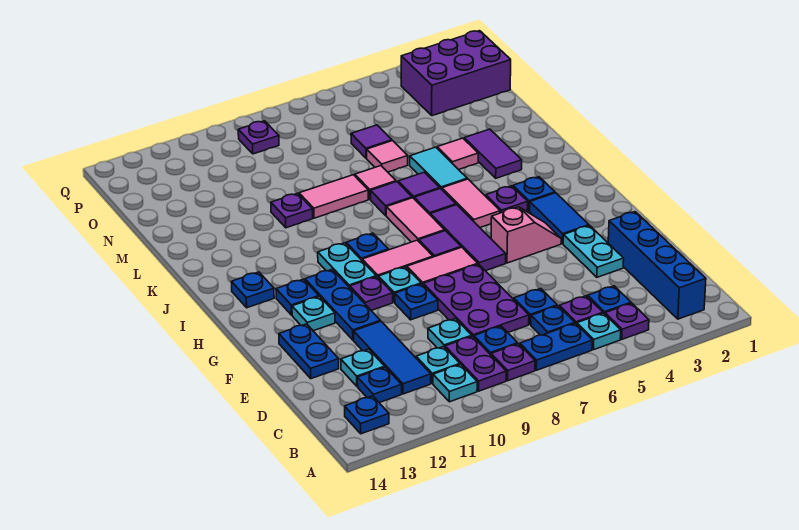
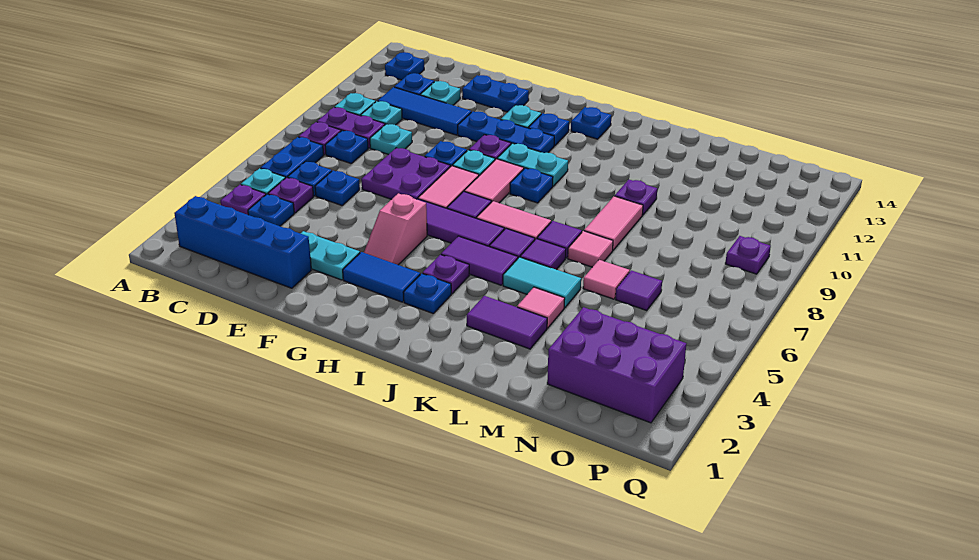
purple plate D7:F8 level 1 -> purple plate E7:F8 level 1
pink tile I5:J5 level 1 -> purple tile I5:J5 level 1
purple brick O1:P3 level 1 -> purple brick N2:P3 level 1

